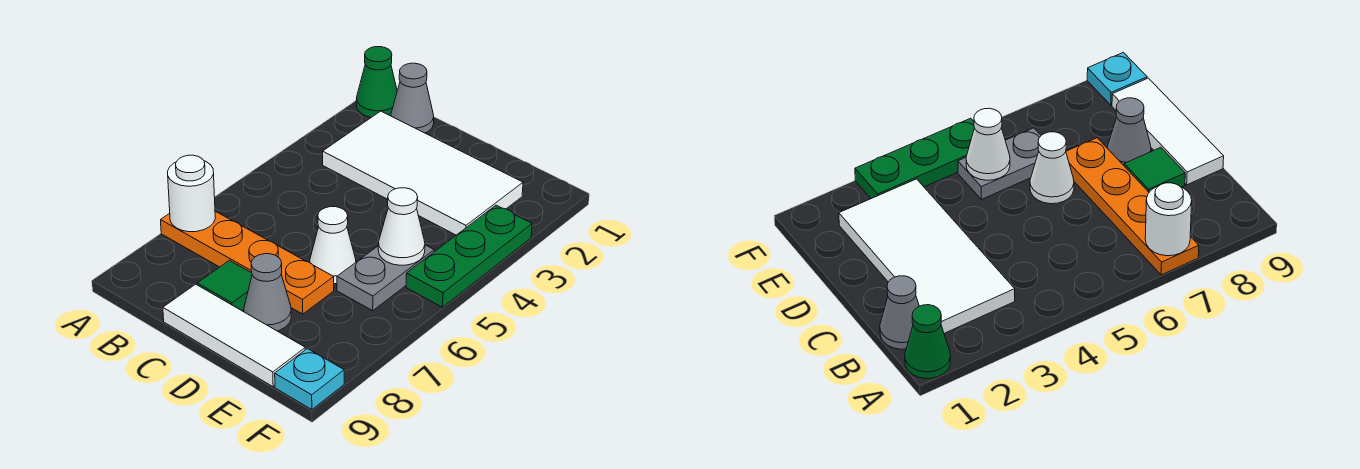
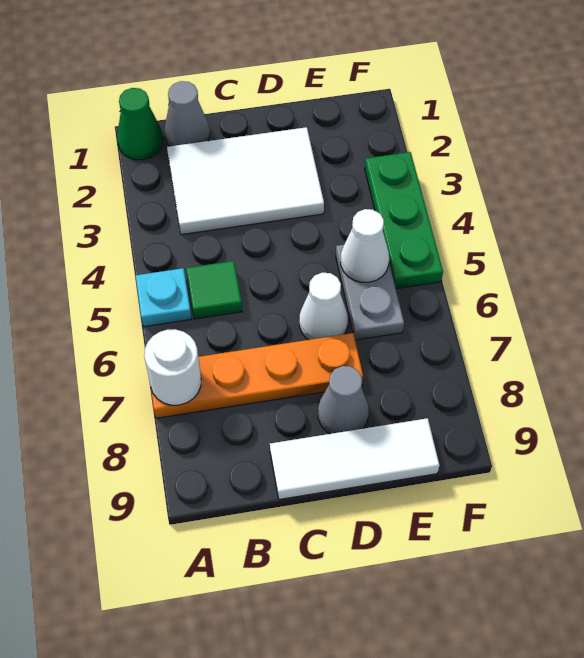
white tile B2:E3 level 1 -> white tile B2:D3 level 1
green tile C8 level 1 -> green tile B5 level 1
cyan plate F9 level 1 -> cyan plate A5 level 1

